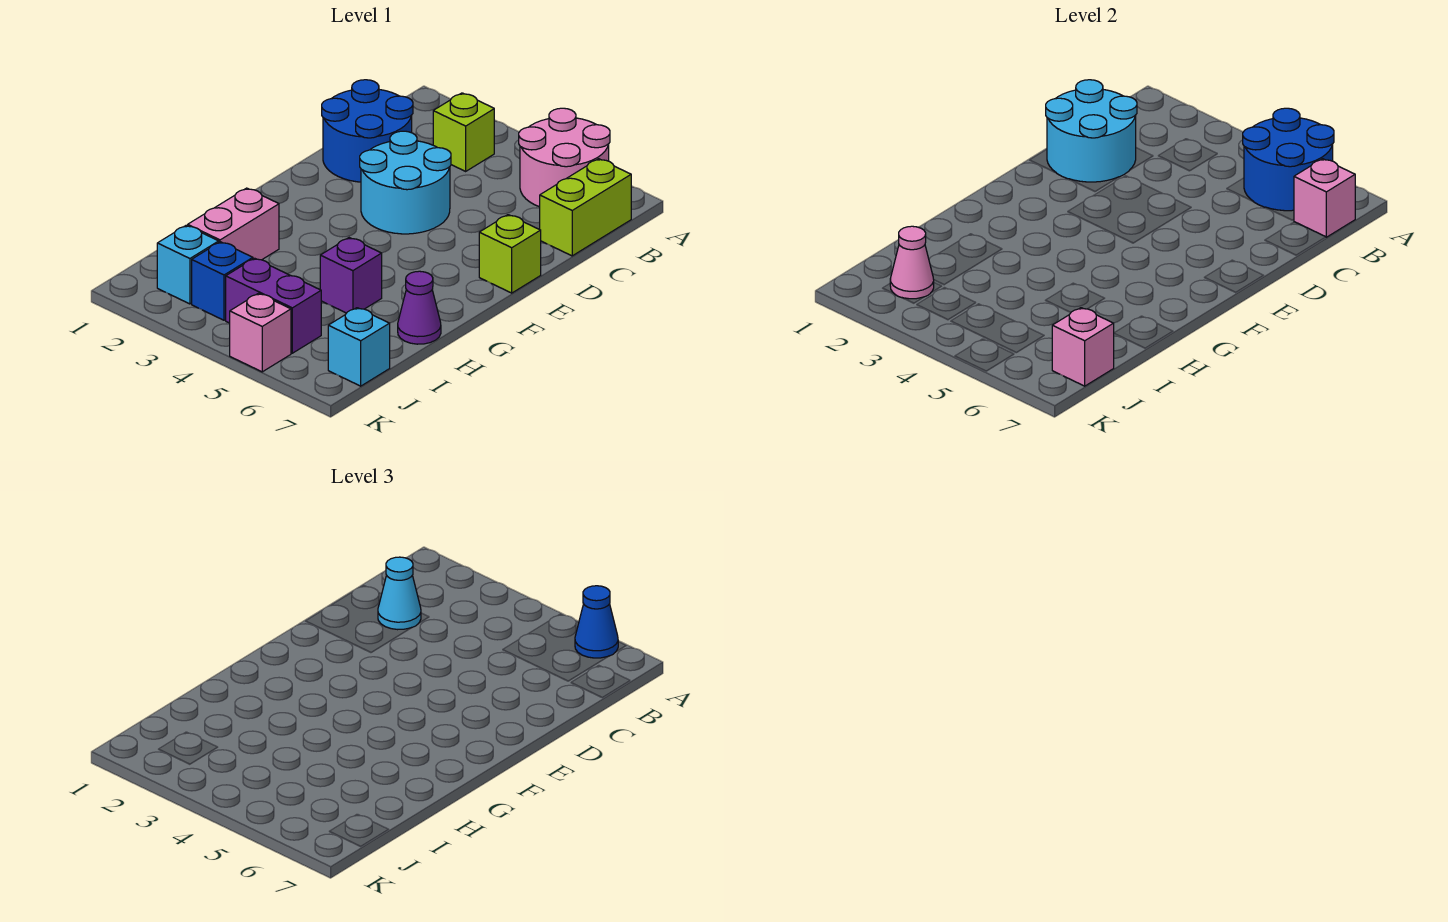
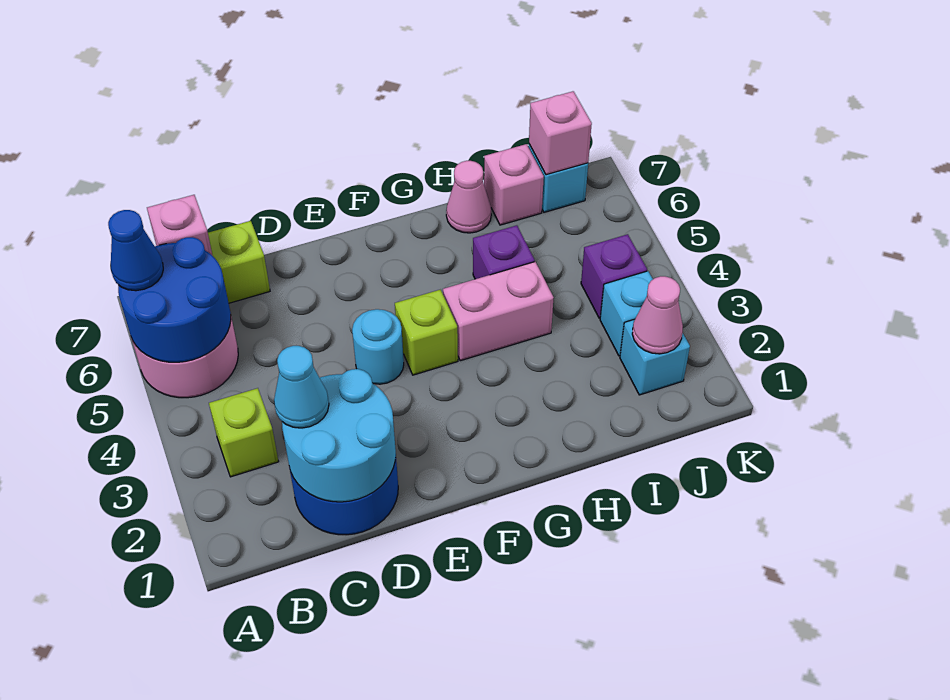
cyan round brick D3:E4 level 1 -> cyan round brick E4 level 1
lime brick E7 level 1 -> lime brick F4 level 1
pink brick H2:I2 level 1 -> pink brick G4:H4 level 1
purple cone H7 level 1 -> pink cone H7 level 1
blue brick J3 level 1 -> cyan brick J3 level 1
purple brick J4:J5 level 1 -> purple brick J4 level 1
pink brick K5 level 1 -> pink brick I7 level 1

